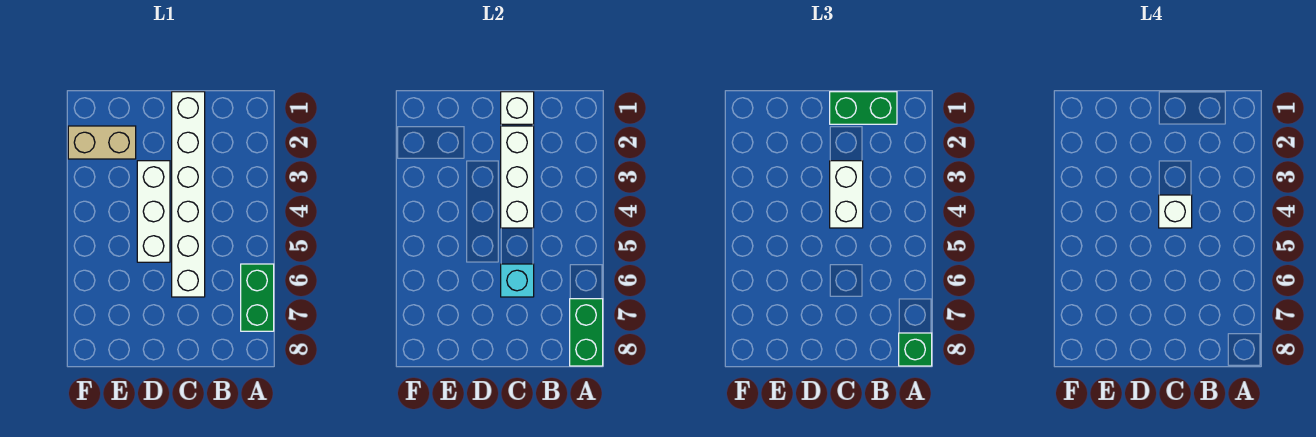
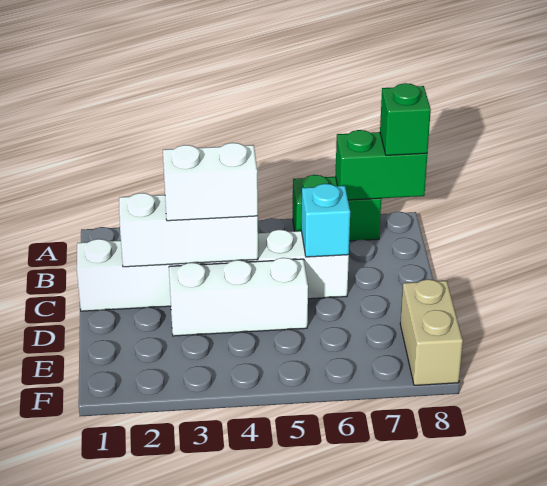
green brick B1:C1 level 3 -> none
white brick C1 level 2 -> none
white brick C4 level 4 -> none
tan brick E2:F2 level 1 -> tan brick E8:F8 level 1

